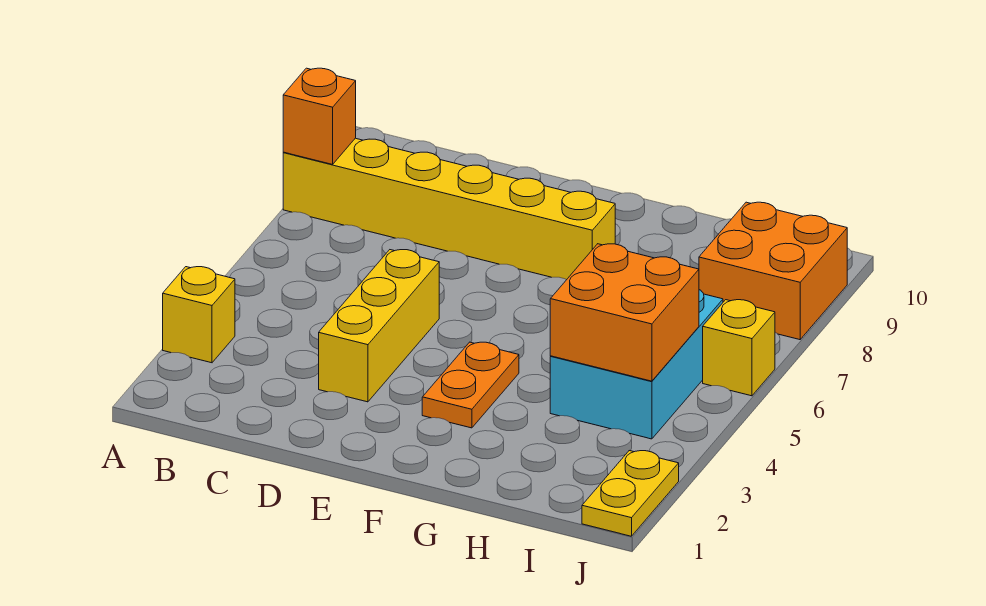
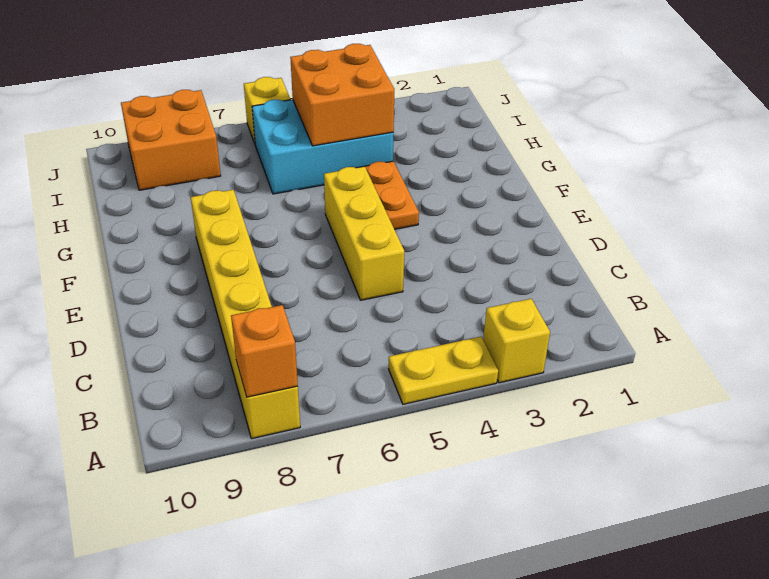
yellow brick D3:D5 level 1 -> yellow brick D5:F5 level 1
orange plate F3:F4 level 1 -> orange plate F4:G4 level 1
yellow plate J1:J2 level 1 -> yellow plate A4:A5 level 1

